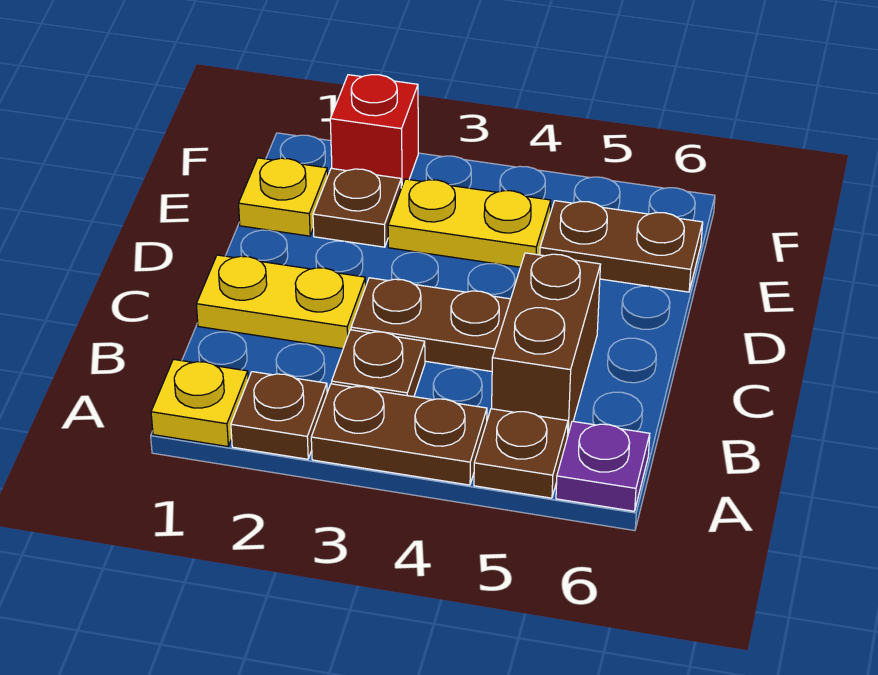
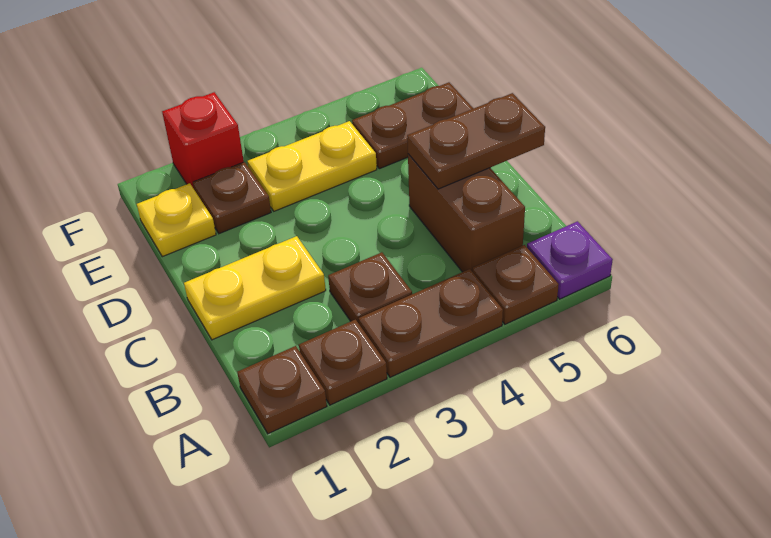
yellow plate A1 level 1 -> brown plate A1 level 1
brown plate C3:C4 level 1 -> brown plate C5:C6 level 2

